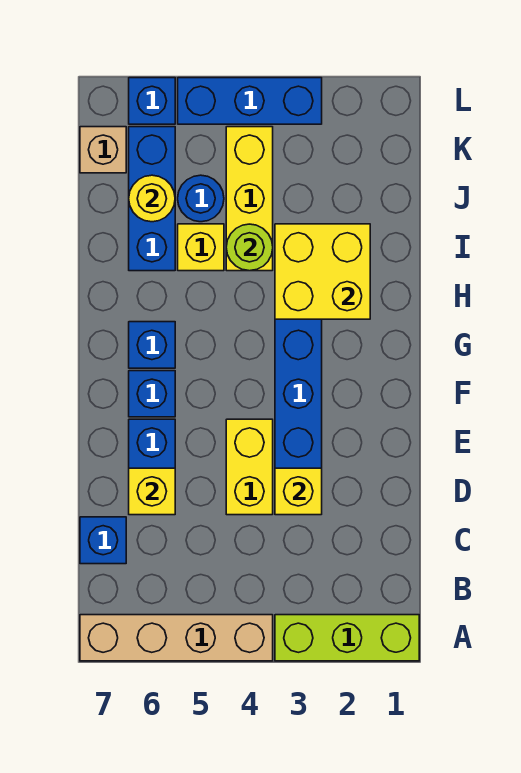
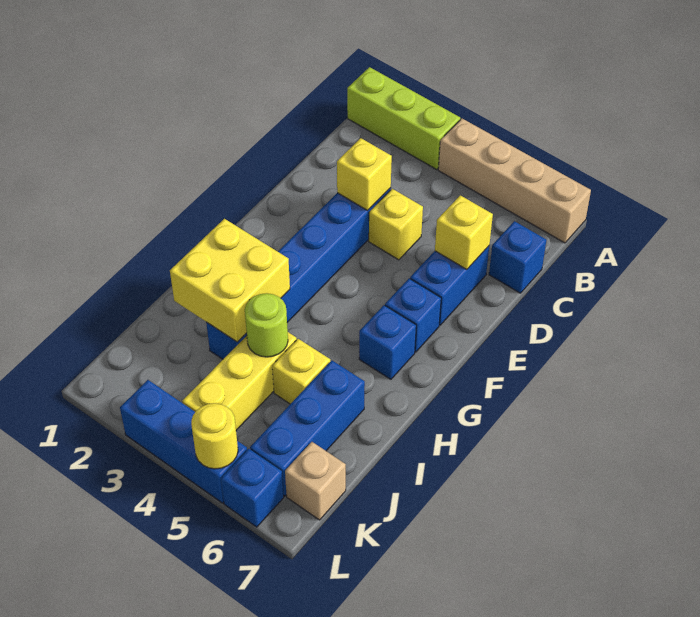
yellow brick D4:E4 level 1 -> yellow brick D4 level 1
blue round brick J5 level 1 -> none
yellow round brick J6 level 2 -> yellow round brick L5 level 2

